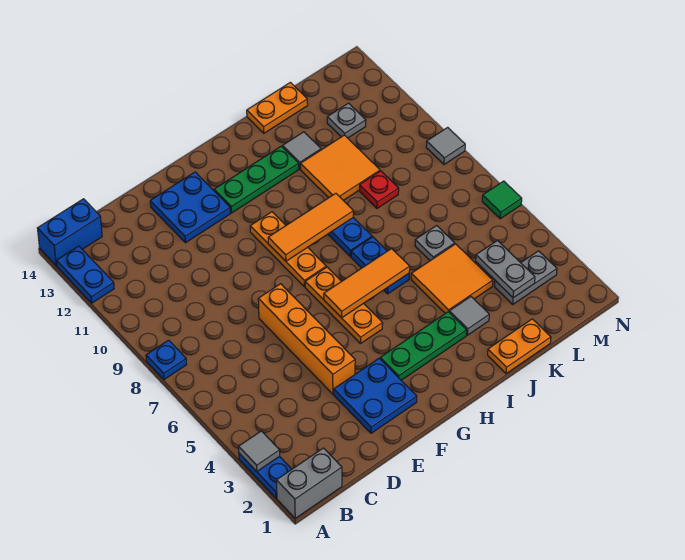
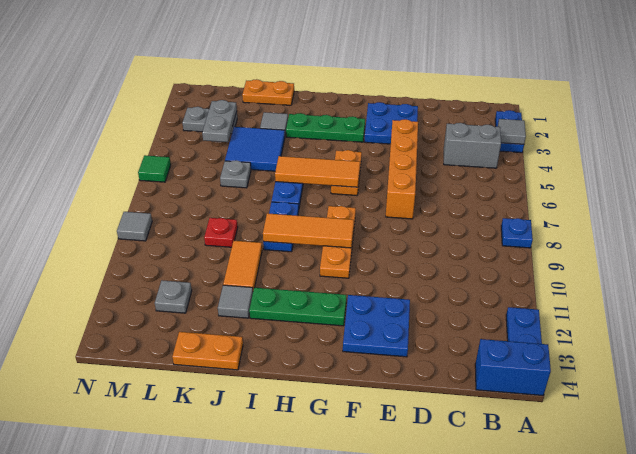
grey brick A1:B1 level 1 -> grey brick B4:C4 level 1
orange plate G5:G7 level 1 -> orange plate G5:G6 level 1
orange tile J4:K5 level 1 -> blue tile J4:K5 level 1
orange tile J10:K11 level 1 -> orange tile J10:J11 level 1

